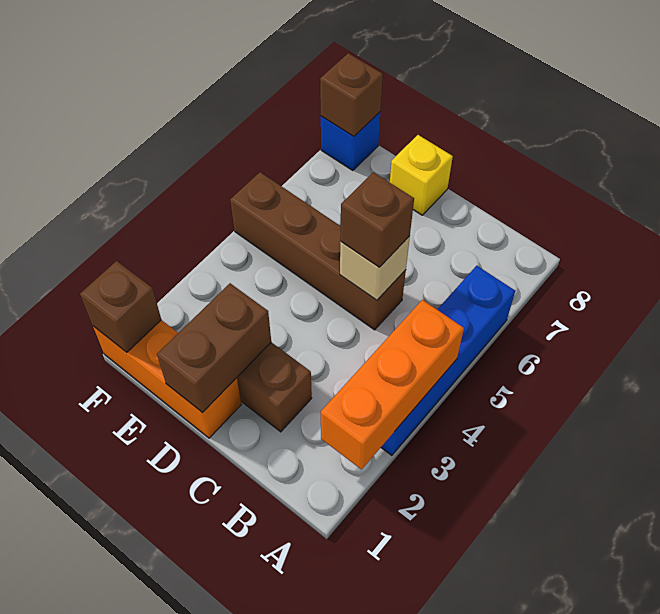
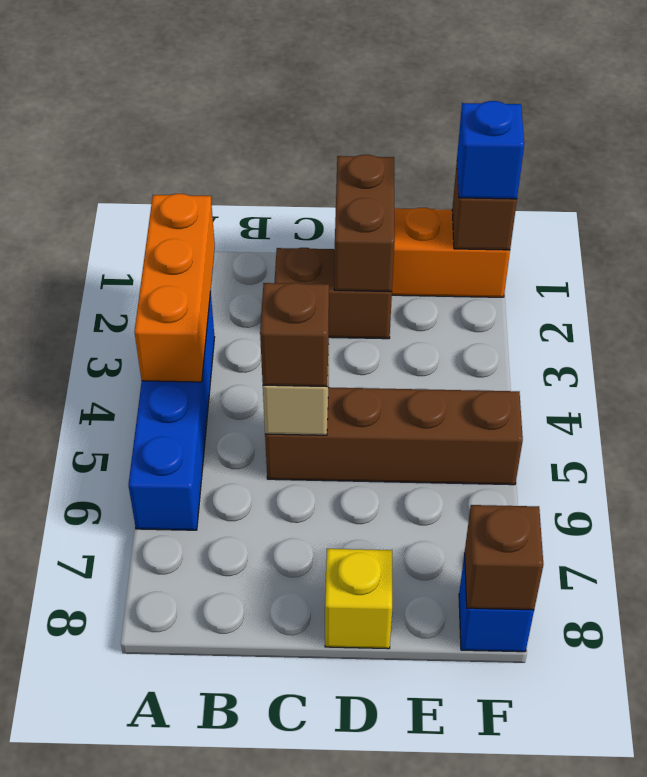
none -> blue brick F1 level 3

